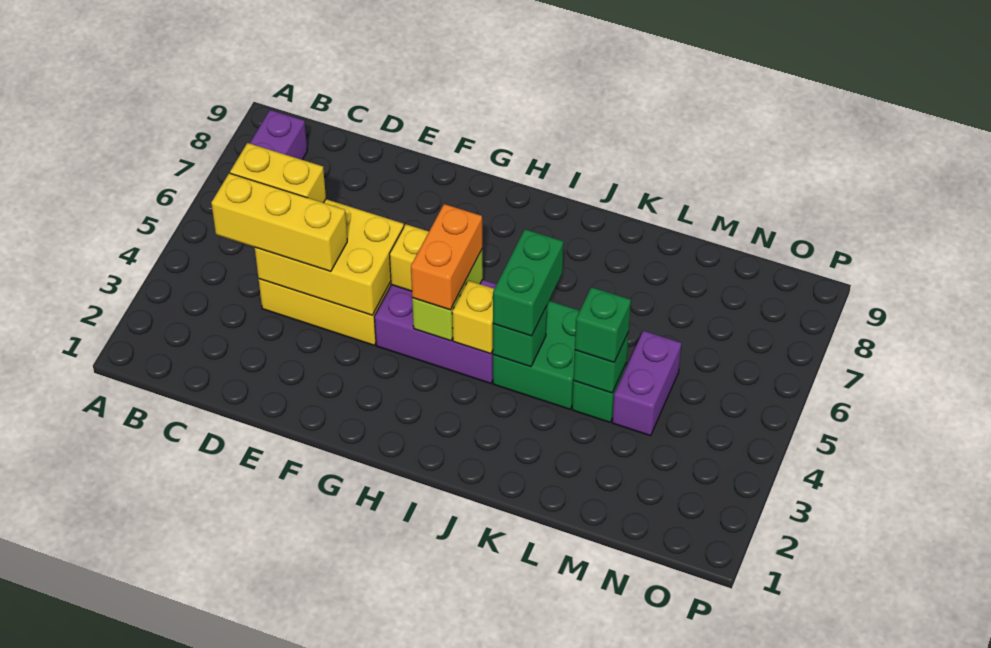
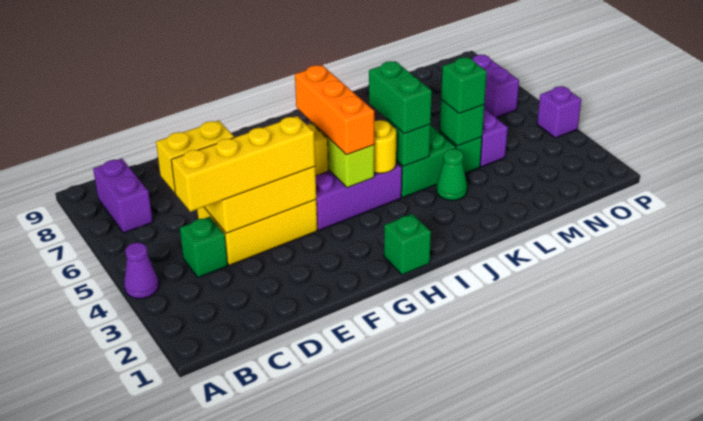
none -> purple cone A4 level 1
none -> green brick C4 level 1
yellow brick C4:E4 level 3 -> yellow brick C4:F4 level 3
none -> green brick H1 level 1
orange brick H4:H5 level 3 -> orange brick H4:H6 level 3
yellow brick I4 level 2 -> yellow round brick I4 level 2
none -> green cone K3 level 1
none -> purple brick O6:O7 level 1
none -> purple brick P4 level 1

